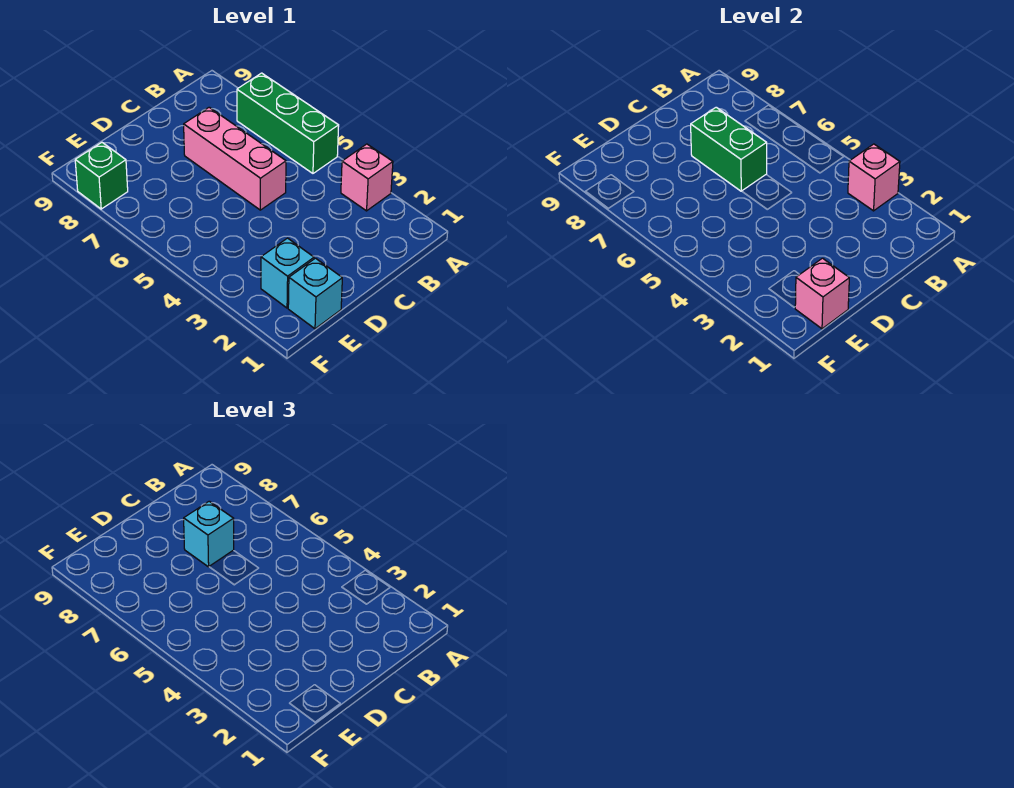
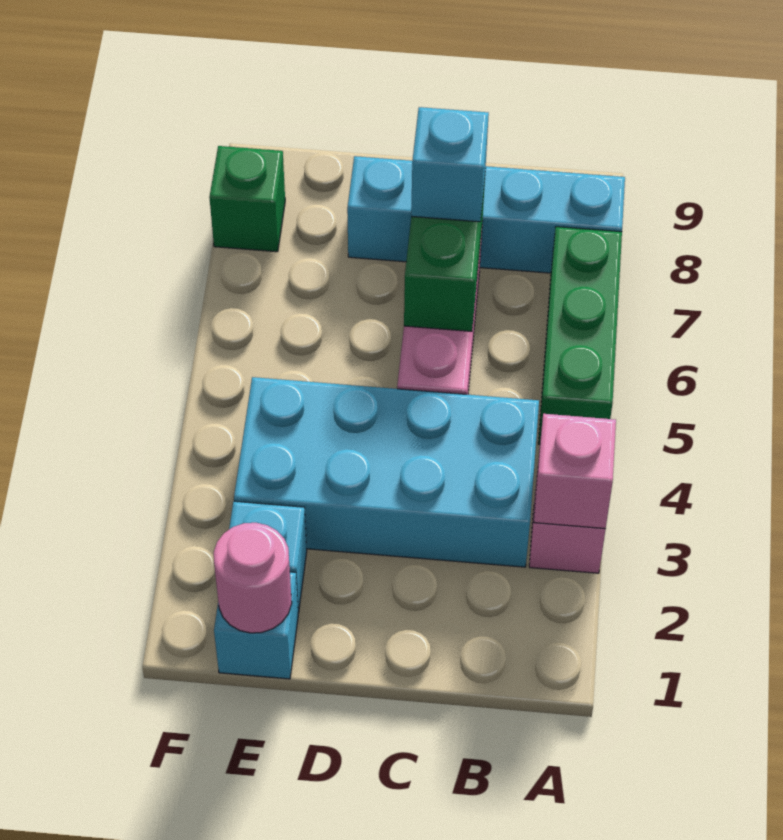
none -> cyan brick A8:D8 level 1
none -> cyan brick B3:E4 level 1
pink brick E1 level 2 -> pink round brick E1 level 2

